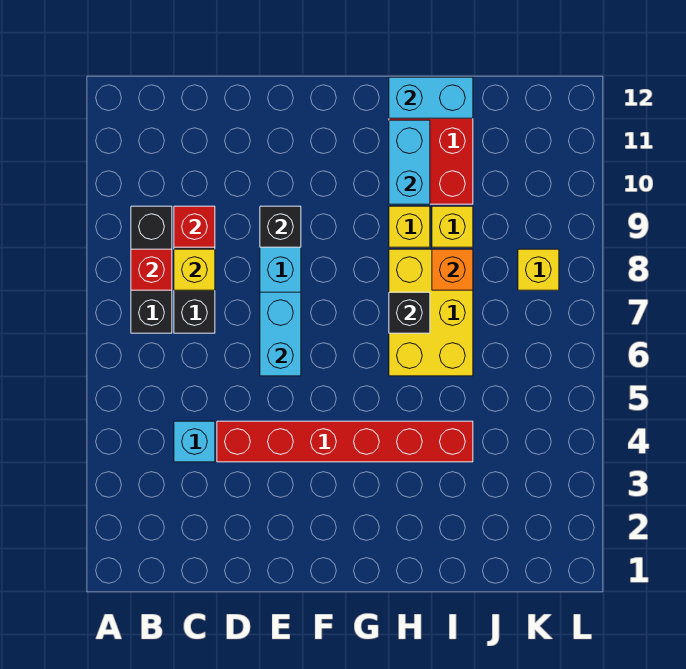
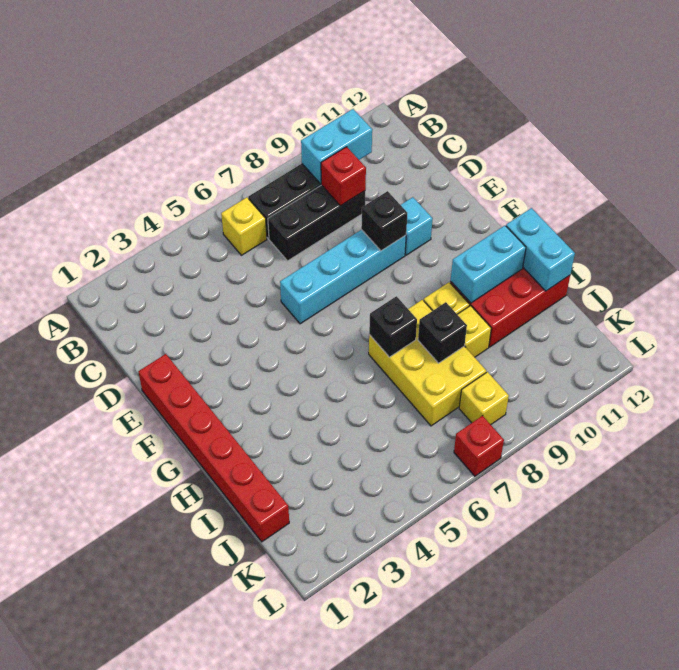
red brick B8 level 2 -> red brick L7 level 1
cyan brick C4 level 1 -> cyan brick E10 level 1
yellow brick C8 level 2 -> yellow brick B6 level 1
red brick D4:I4 level 1 -> red brick E1:J1 level 1
cyan brick E6:E7 level 2 -> cyan brick B9:B10 level 2
yellow brick H6:I8 level 1 -> yellow brick H7:J8 level 1
orange brick I8 level 2 -> black brick I8 level 2

